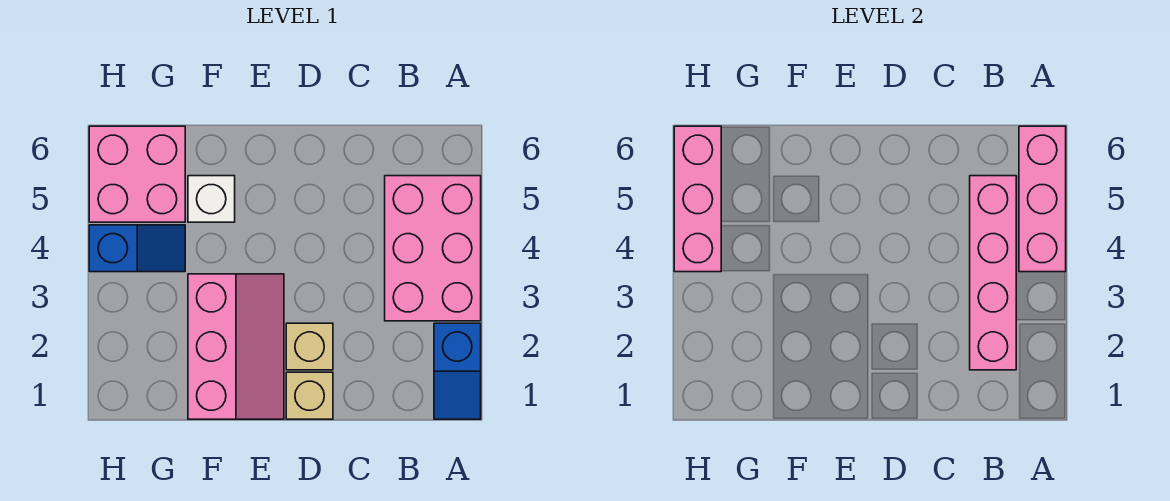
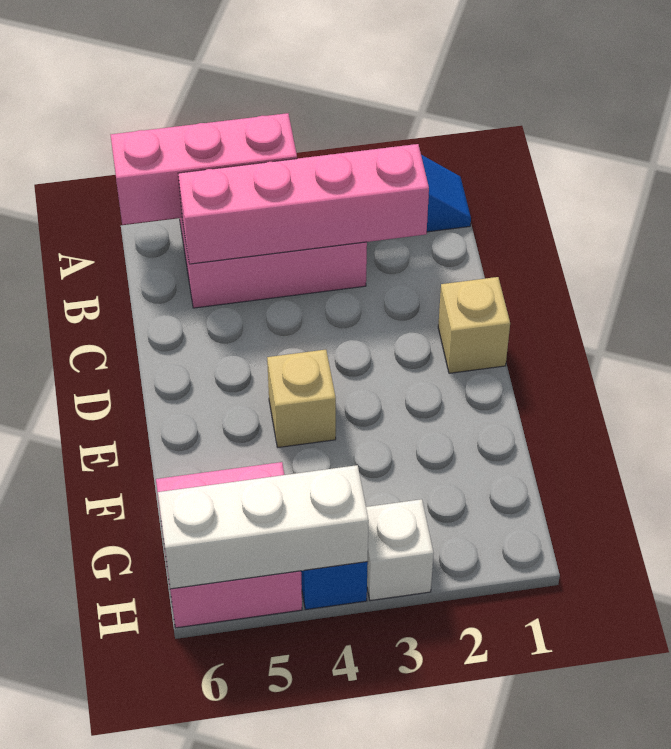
tan brick D2 level 1 -> tan brick E4 level 1
pink slope E1:F3 level 1 top F -> none
white brick F5 level 1 -> white brick H3 level 1
pink brick H4:H6 level 2 -> white brick H4:H6 level 2

